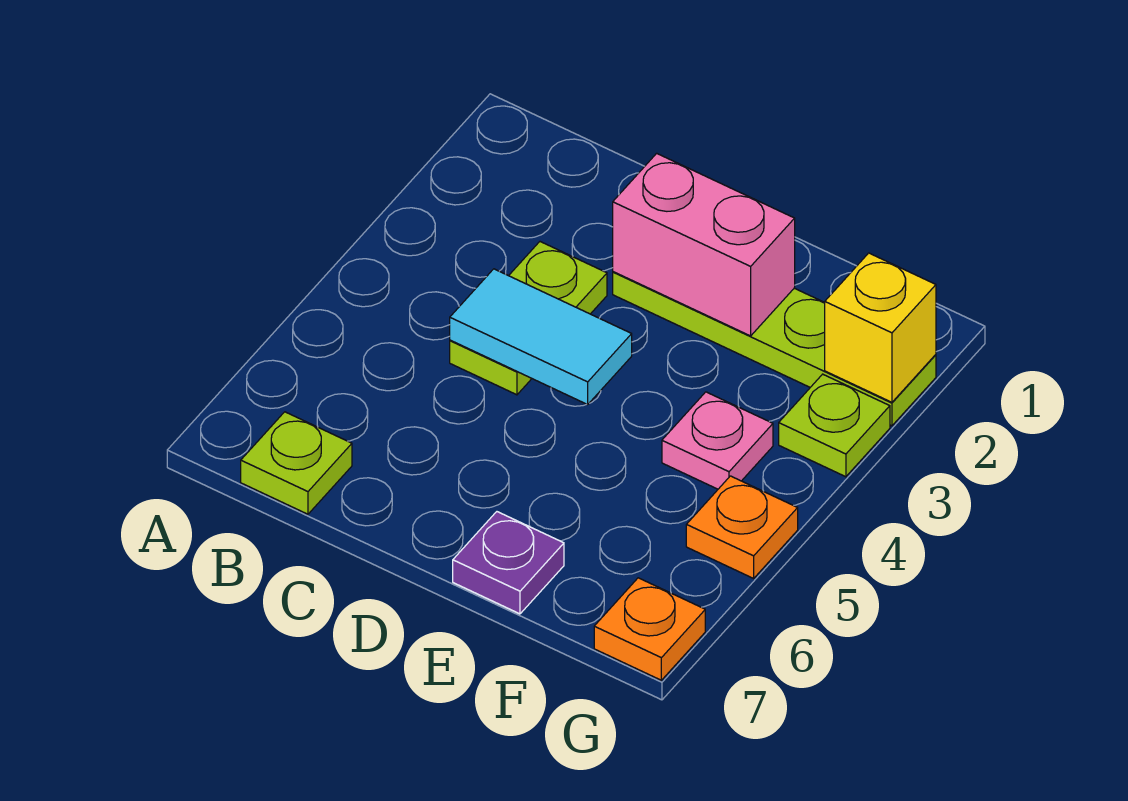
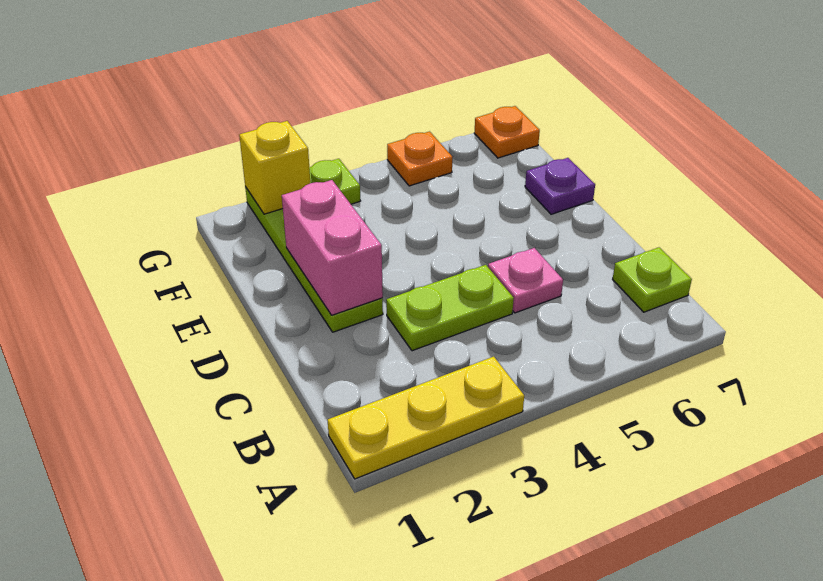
none -> yellow plate A1:A3 level 1
cyan tile C4:D4 level 2 -> none
pink plate F4 level 1 -> pink plate C5 level 1

